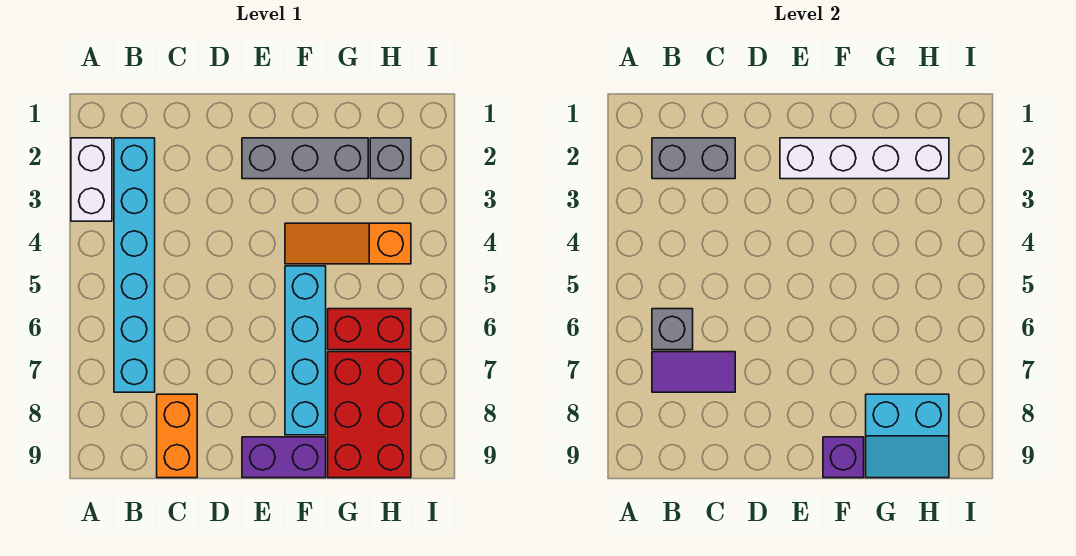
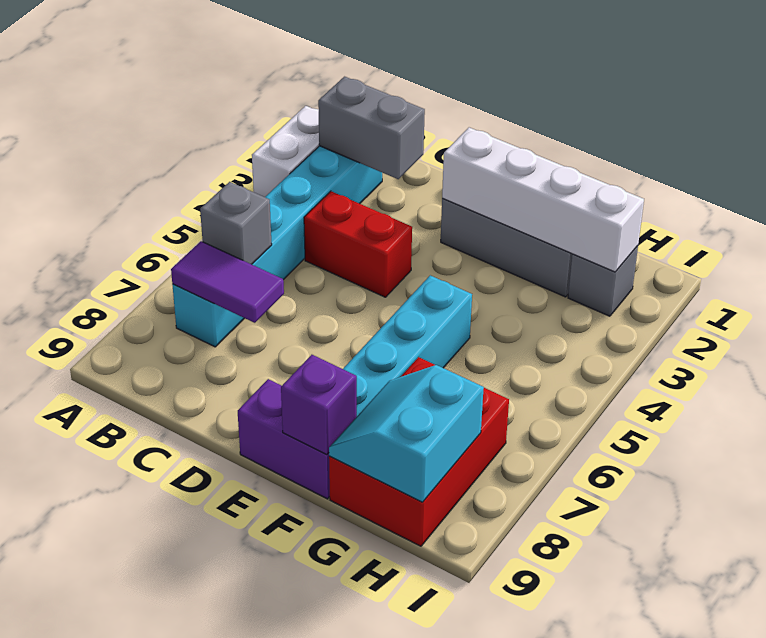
orange brick C8:C9 level 1 -> none
orange slope F4:H4 level 1 top H -> none
red brick G6:H6 level 1 -> red brick C4:D4 level 1
cyan slope G8:H9 level 2 top 8 -> cyan slope G8:H9 level 2 top H

